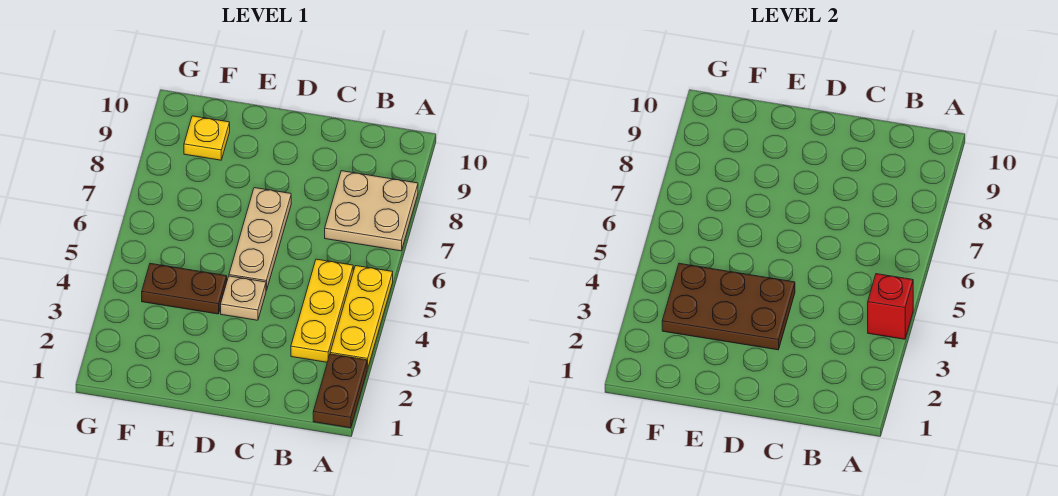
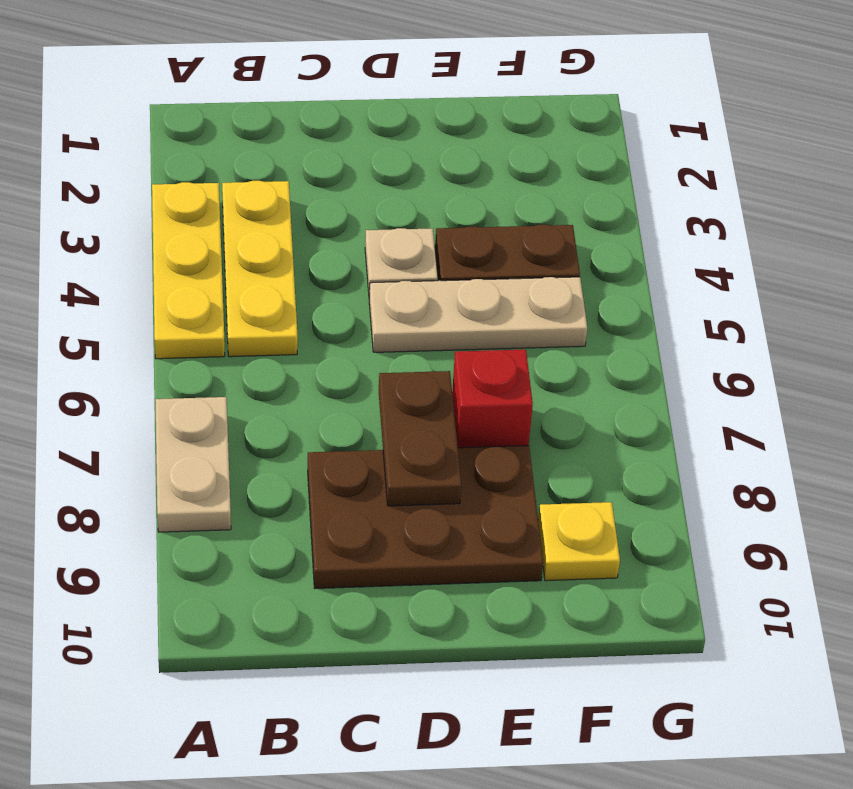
brown plate A1:A2 level 1 -> brown plate D7:D8 level 2
red brick A4 level 2 -> red brick E7 level 1
tan plate A7:B8 level 1 -> tan plate A7:A8 level 1
brown plate D3:F4 level 2 -> brown plate C8:E9 level 1
tan plate D5:D7 level 1 -> tan plate D5:F5 level 1

